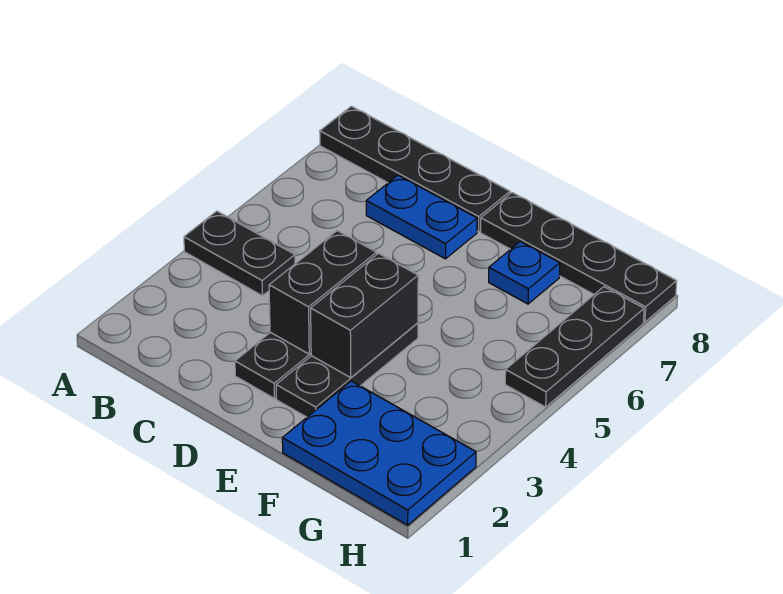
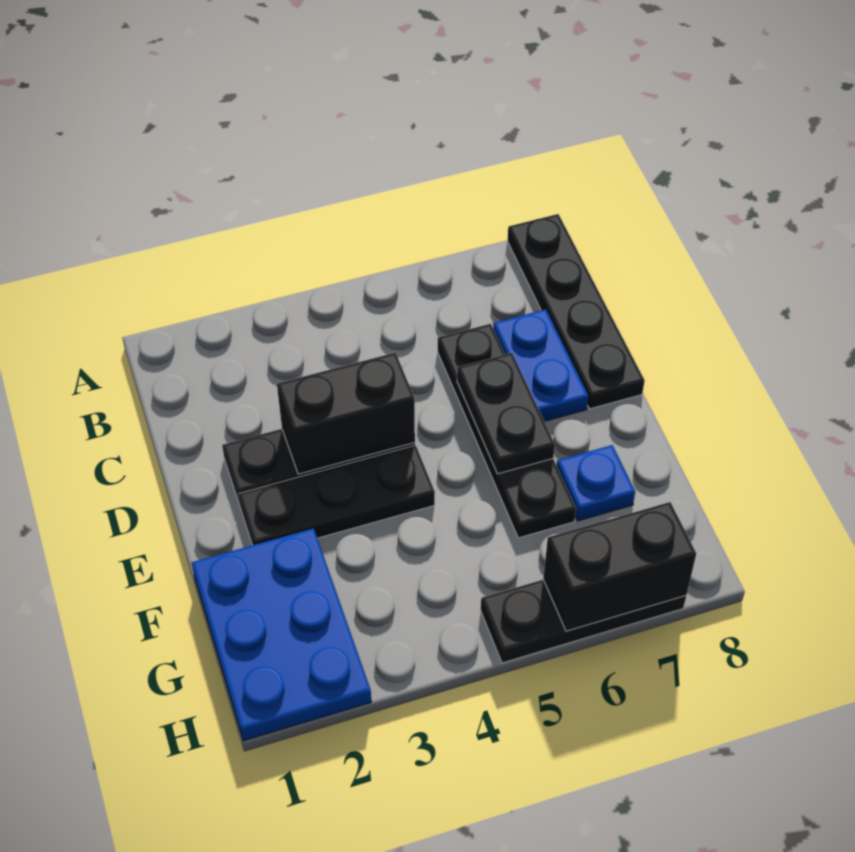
black plate A4:B4 level 1 -> black plate D6:E6 level 2
black brick E3:E4 level 2 -> black brick H6:H7 level 2
black plate E8:H8 level 1 -> black plate C6:F6 level 1

